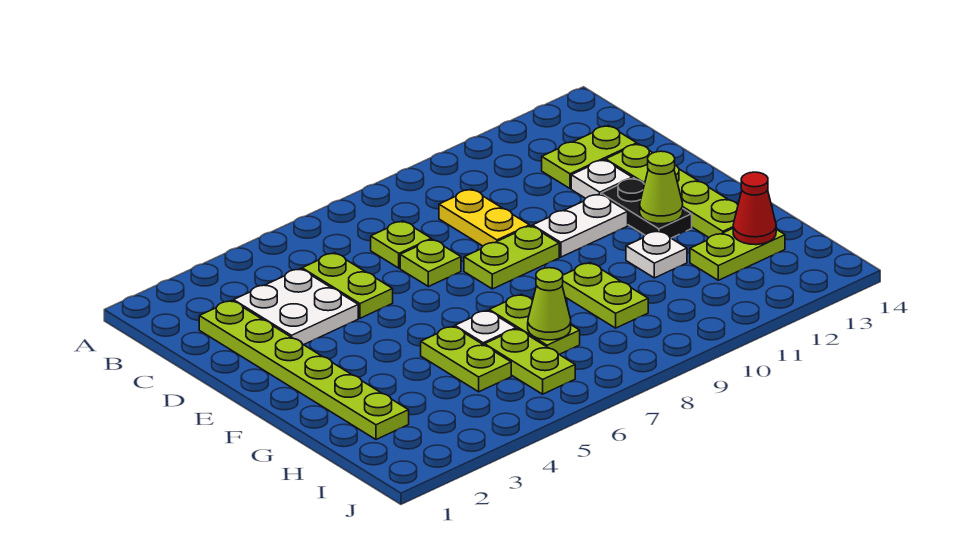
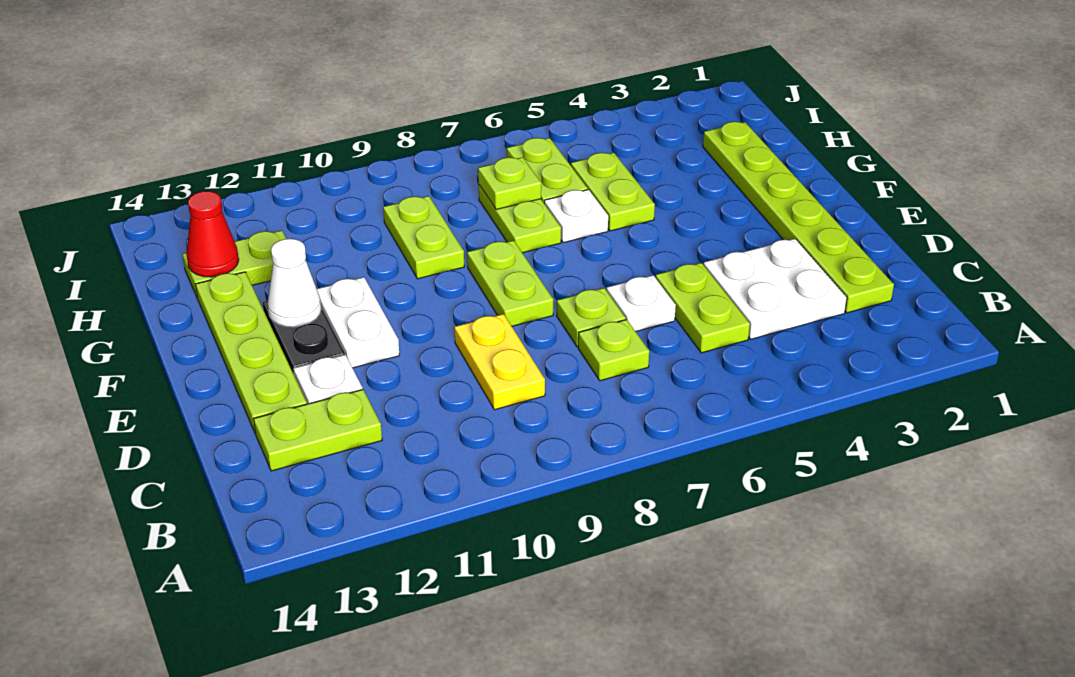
lime plate E8:E9 level 1 -> lime plate E8:F8 level 1
white plate E10:E11 level 1 -> white plate E11:F11 level 1
lime cone F12 level 2 -> white cone F12 level 2
white plate G11 level 1 -> white plate D6 level 1
lime cone H7 level 2 -> lime plate H7 level 2

